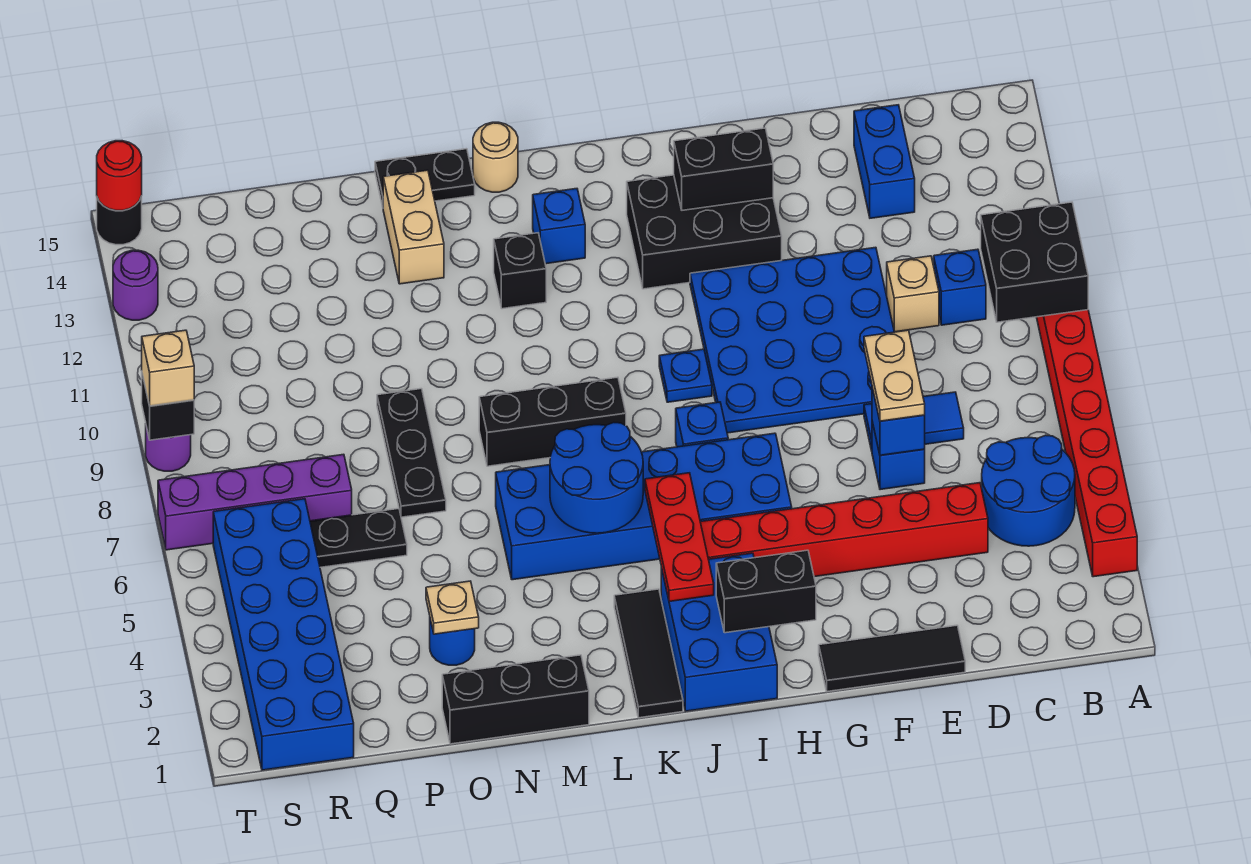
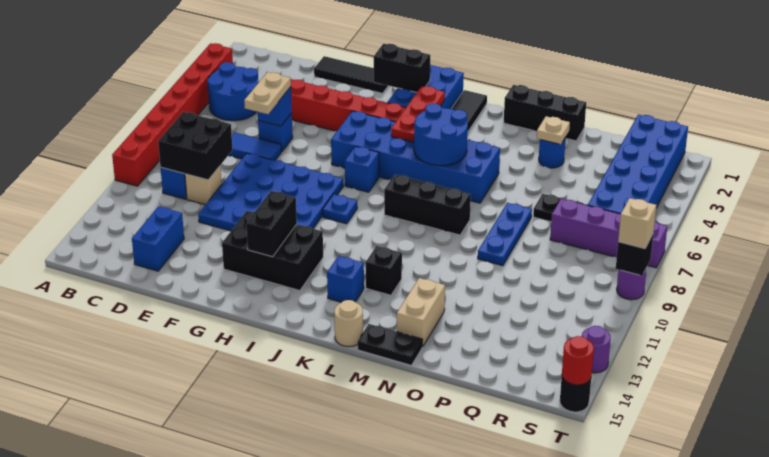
black brick A9:B10 level 2 -> black brick C9:D10 level 2
black brick G13:H13 level 2 -> black brick H12:H13 level 2
black plate O7:O9 level 1 -> blue plate O7:O9 level 1

